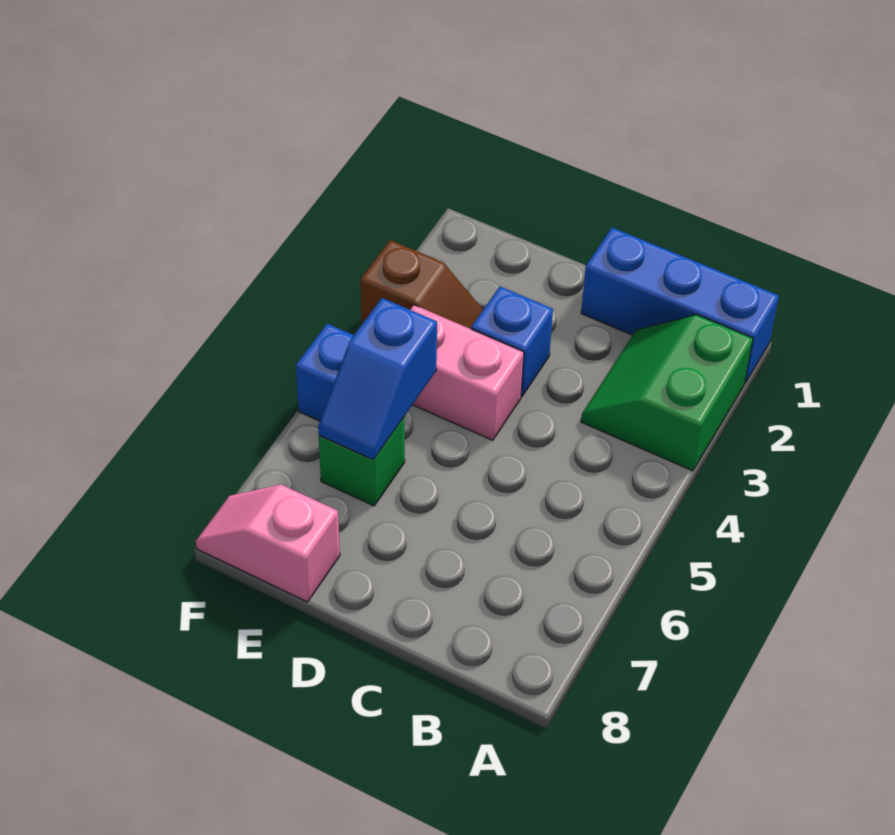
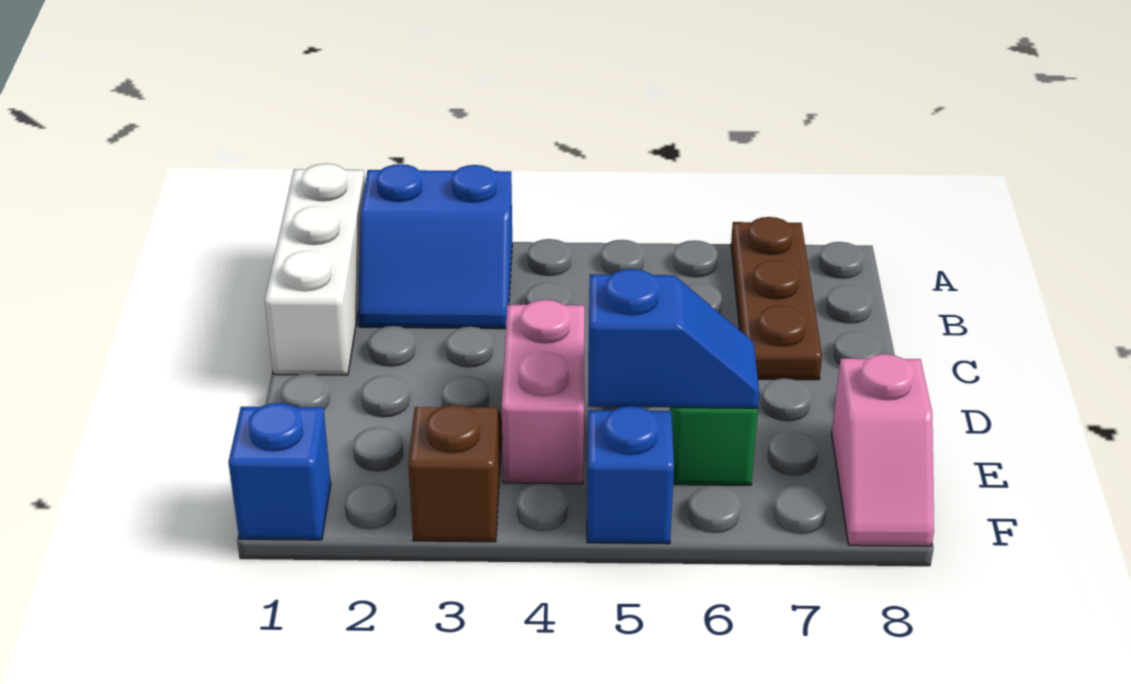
blue brick A1:C1 level 1 -> white brick A1:C1 level 1
green slope A2:B3 level 1 top A -> blue slope A2:B3 level 1 top A
none -> brown plate A7:C7 level 1
blue brick D3 level 1 -> blue brick F1 level 1

